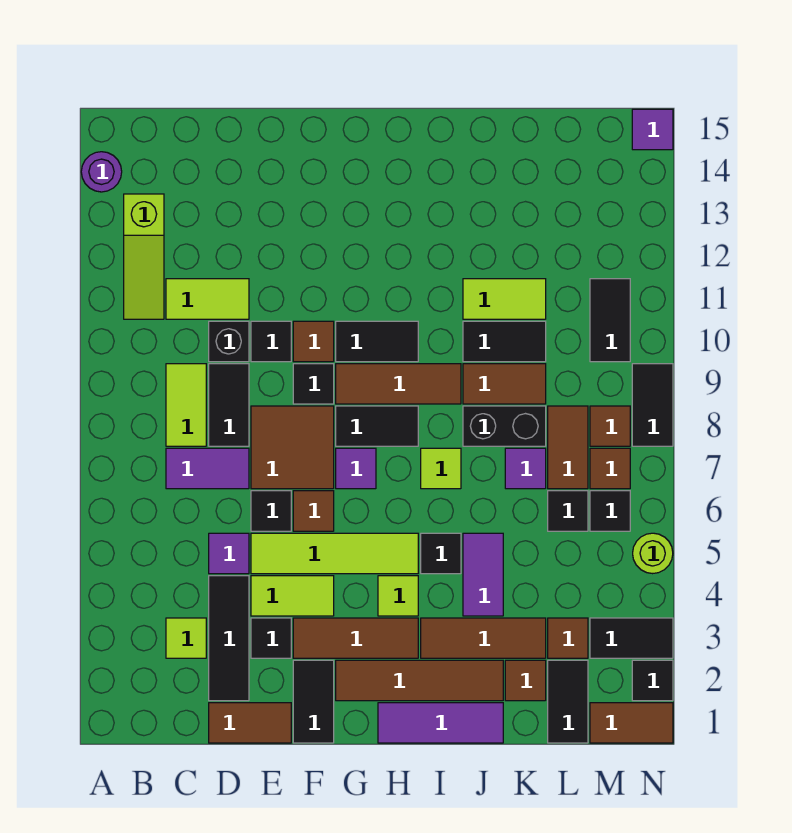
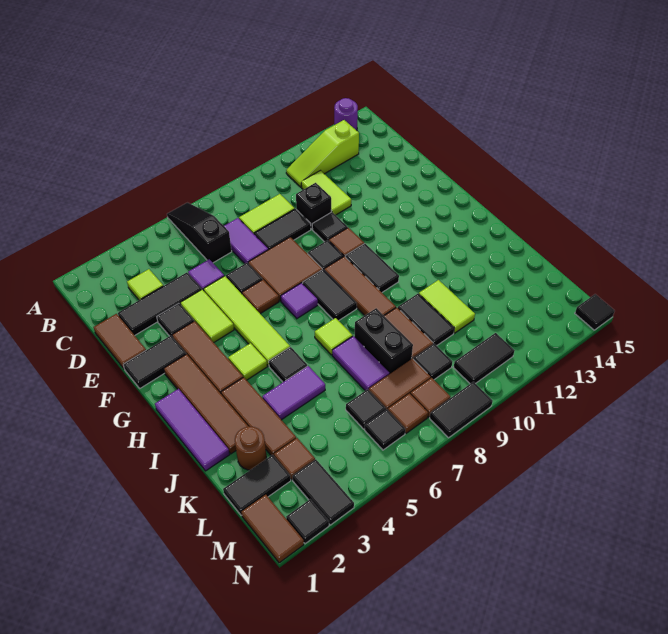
none -> black slope A6:C6 level 1 top C
brown tile K2 level 1 -> brown round brick K2 level 1
purple tile K7 level 1 -> purple tile J7:K7 level 1
none -> black tile L9 level 1
lime round brick N5 level 1 -> none
purple tile N15 level 1 -> black tile N15 level 1

